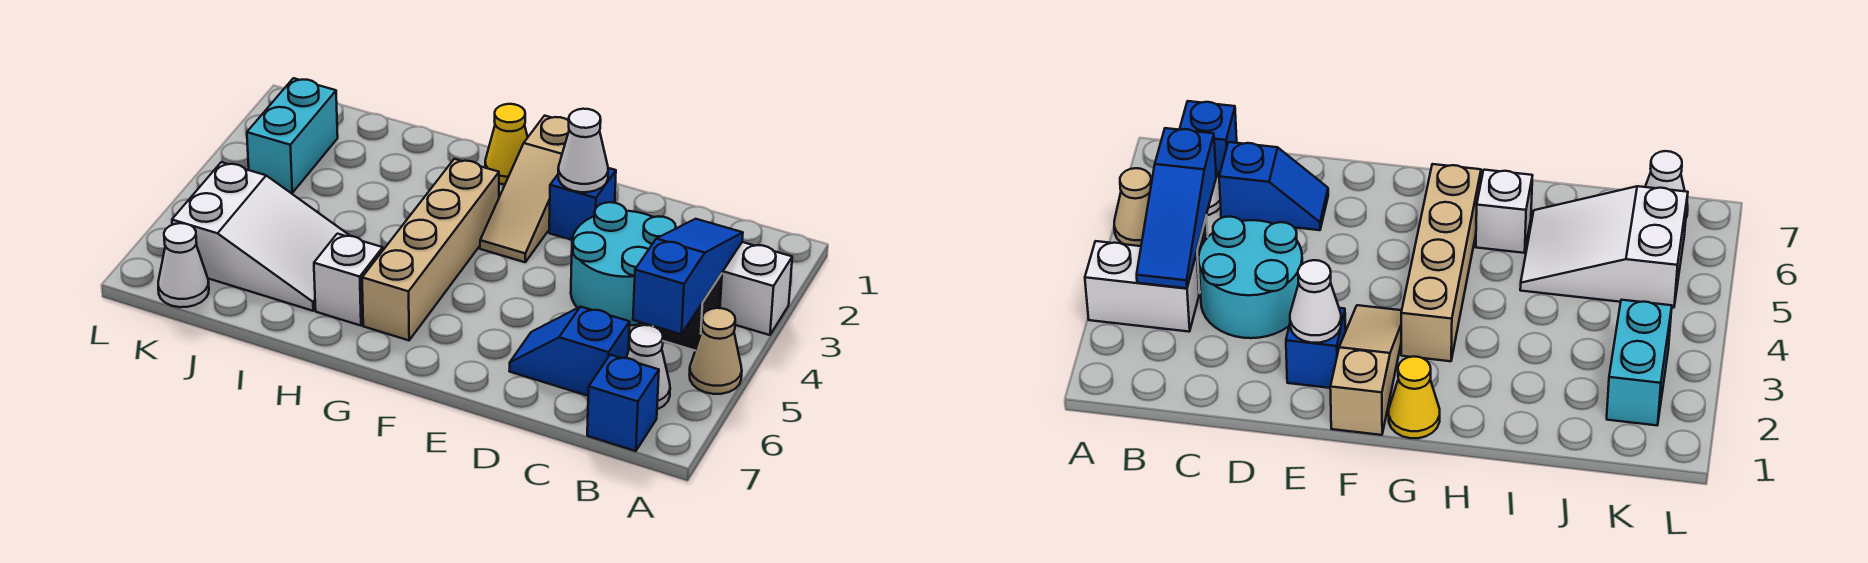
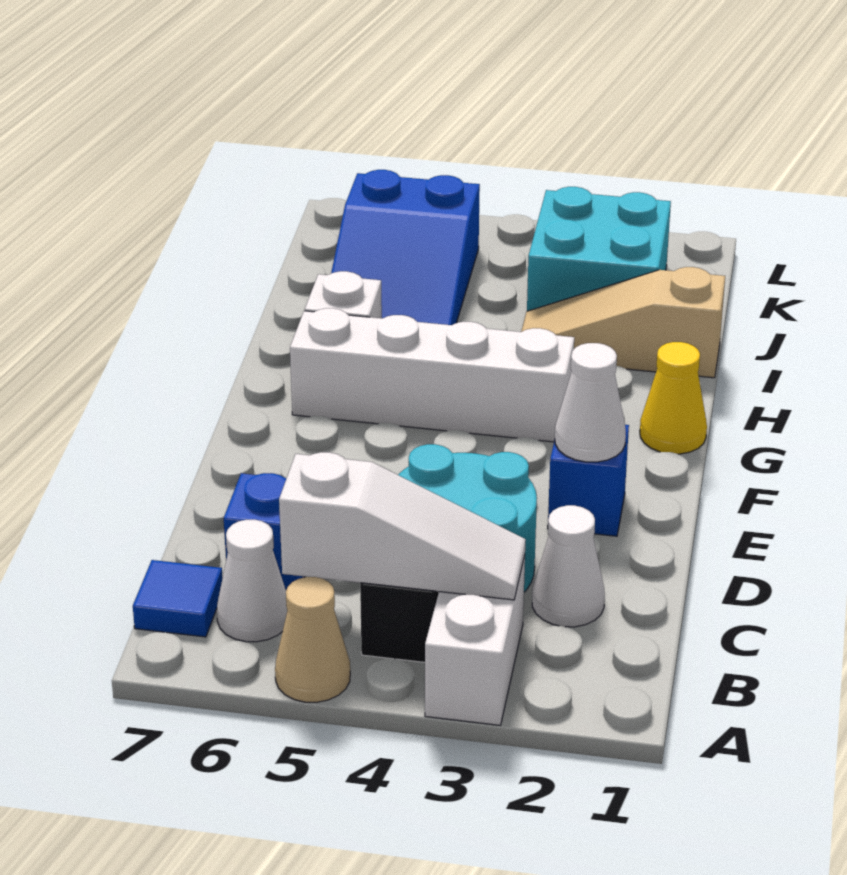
blue slope B3:B5 level 2 top 5 -> white slope B3:B5 level 2 top 5
blue brick B7 level 1 -> blue tile B7 level 1
tan slope F1:F3 level 1 top 1 -> tan slope I1:I3 level 1 top 1
tan brick G3:G6 level 1 -> white brick G3:G6 level 1
white slope I5:K6 level 1 top K -> blue slope I5:K6 level 1 top K
cyan brick K2:K3 level 1 -> cyan brick J2:K3 level 1
white cone K7 level 1 -> white cone C2 level 1

